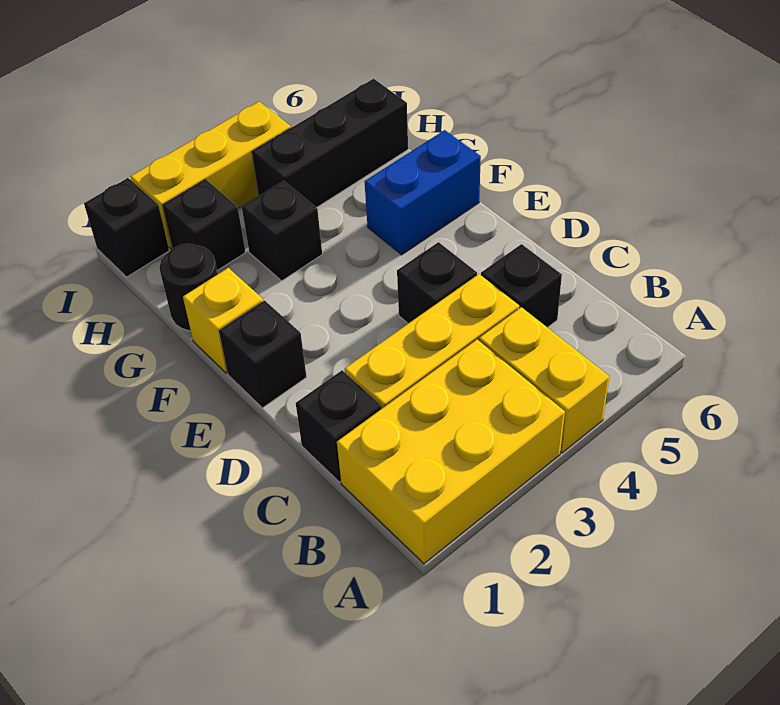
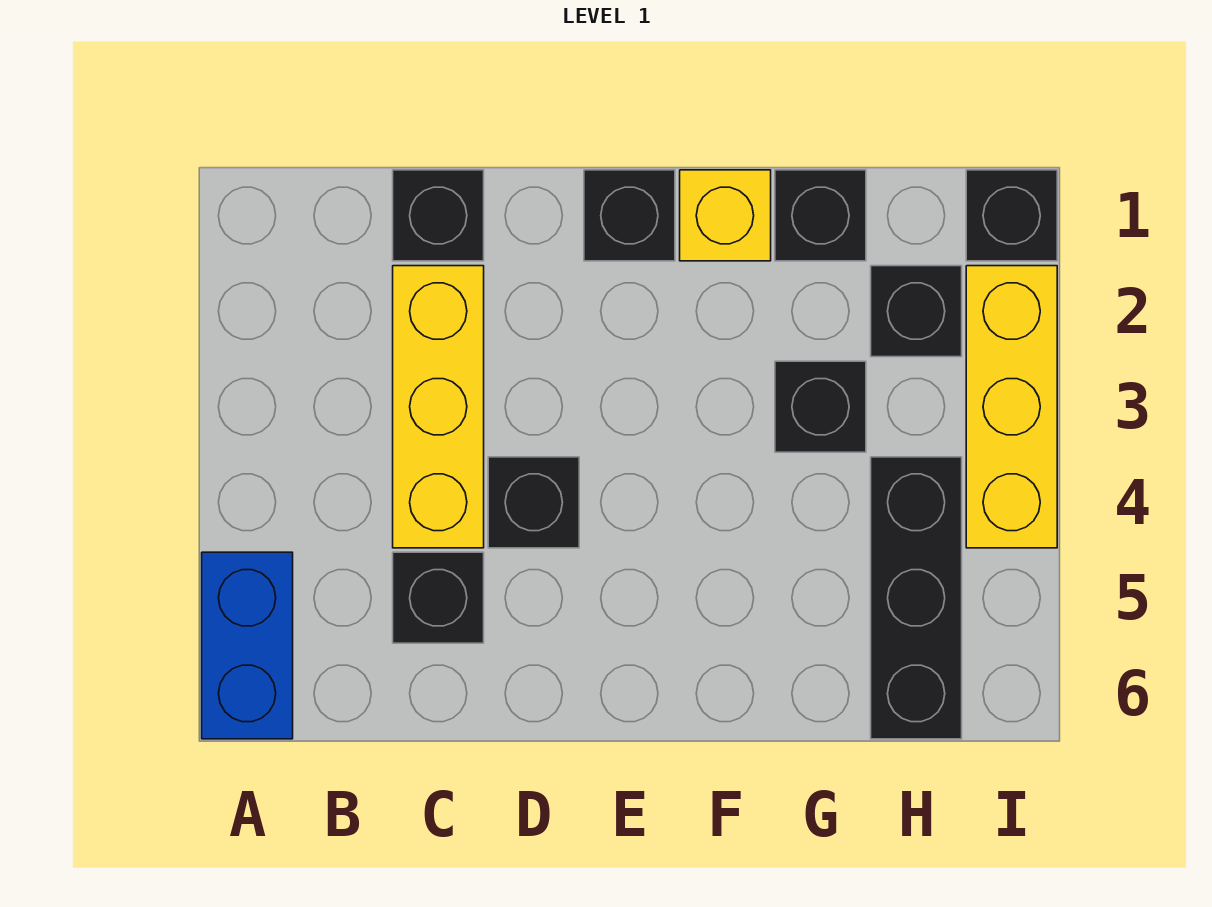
yellow brick A1:B3 level 1 -> none
yellow brick A4:B4 level 1 -> none
blue brick F5:F6 level 1 -> blue brick A5:A6 level 1
black round brick G1 level 1 -> black brick G1 level 1

